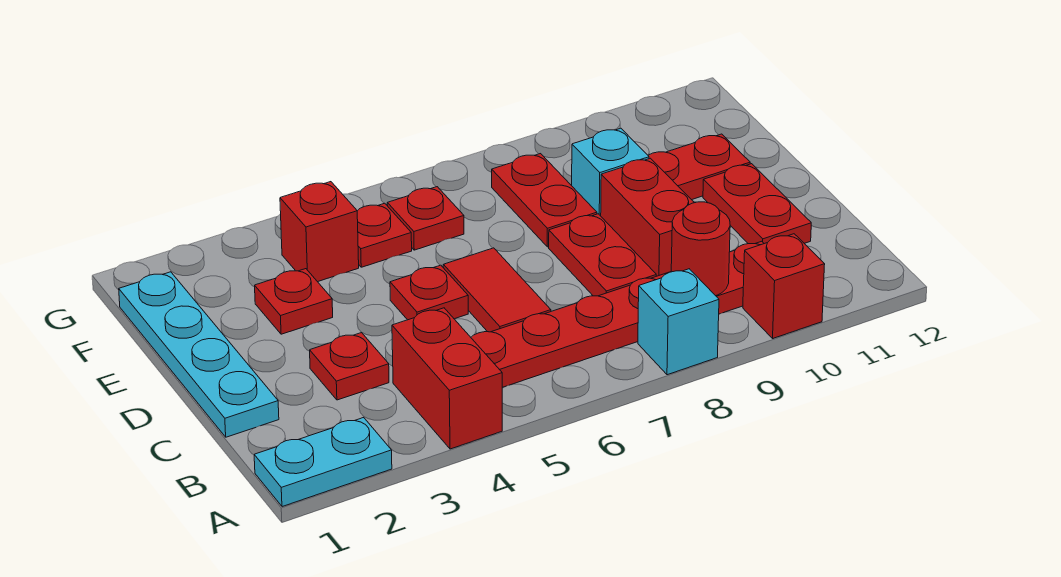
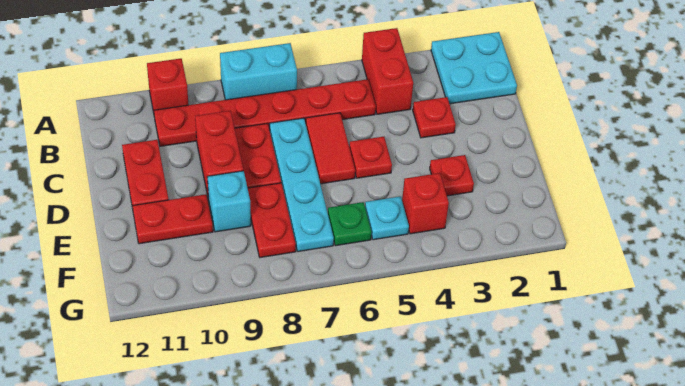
cyan plate A1:A2 level 1 -> cyan plate A1:B2 level 1
cyan brick A8 level 1 -> cyan brick A7:A8 level 1
red round brick B9 level 2 -> none
cyan plate C1:F1 level 1 -> cyan plate C7:F7 level 1
red plate F5 level 1 -> cyan plate F5 level 1
red plate F6 level 1 -> green plate F6 level 1

